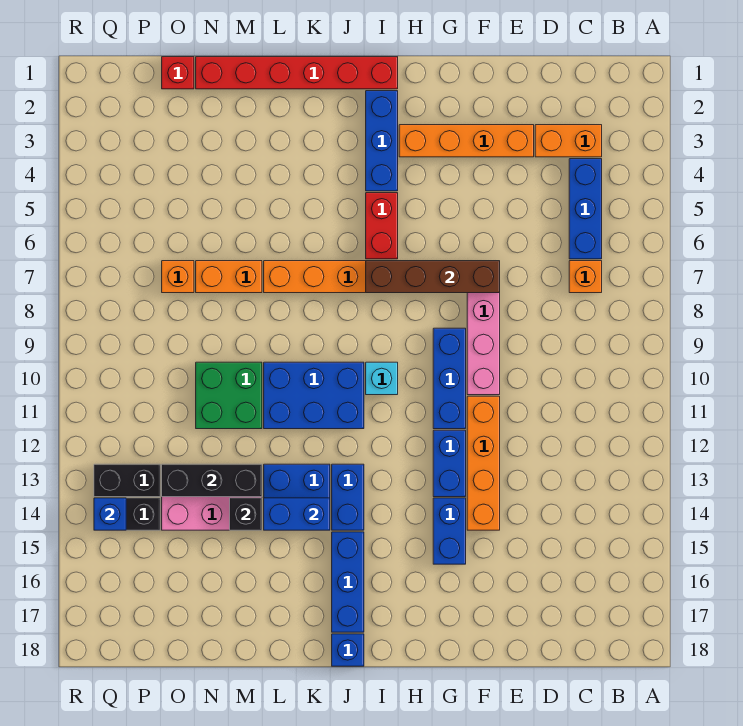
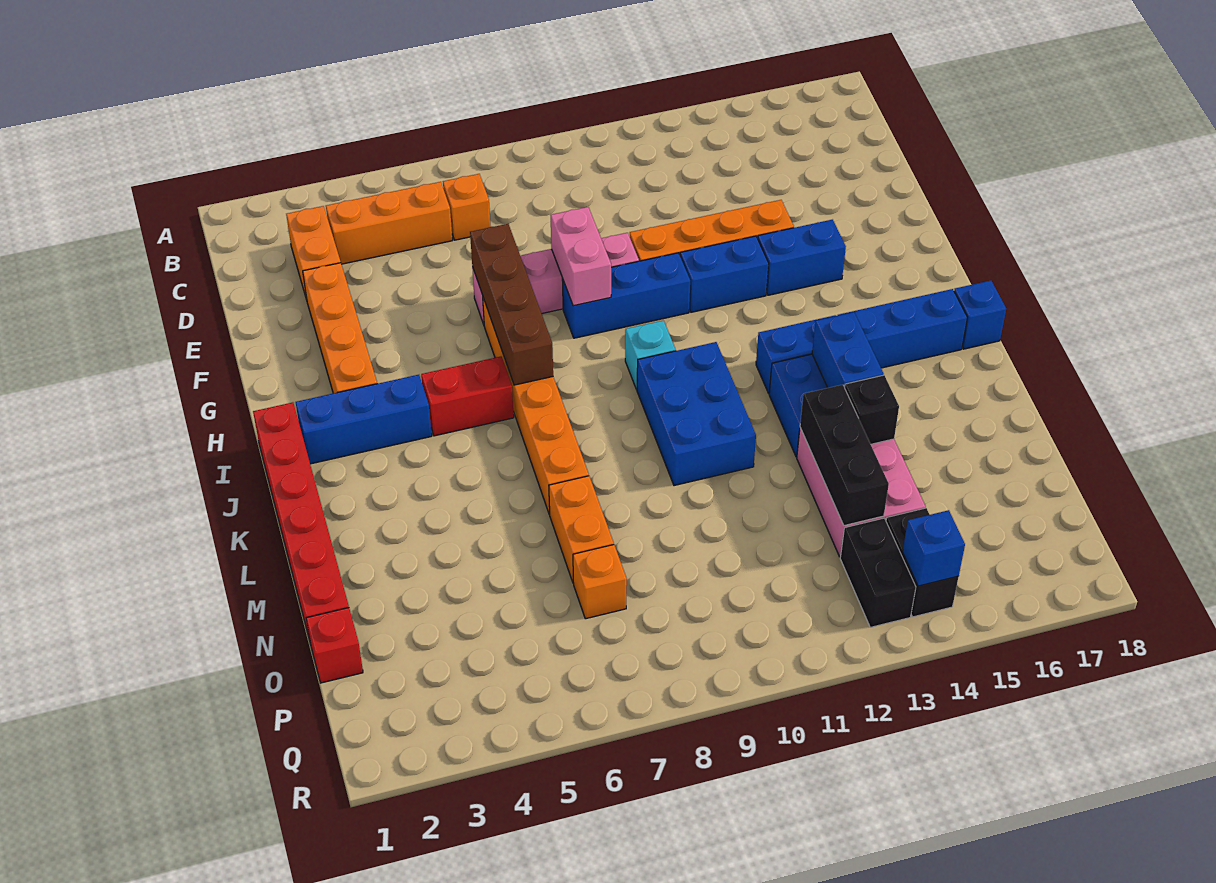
blue brick C4:C6 level 1 -> orange brick C4:C6 level 1
none -> pink brick F9:G9 level 2
green brick M10:N11 level 1 -> none

